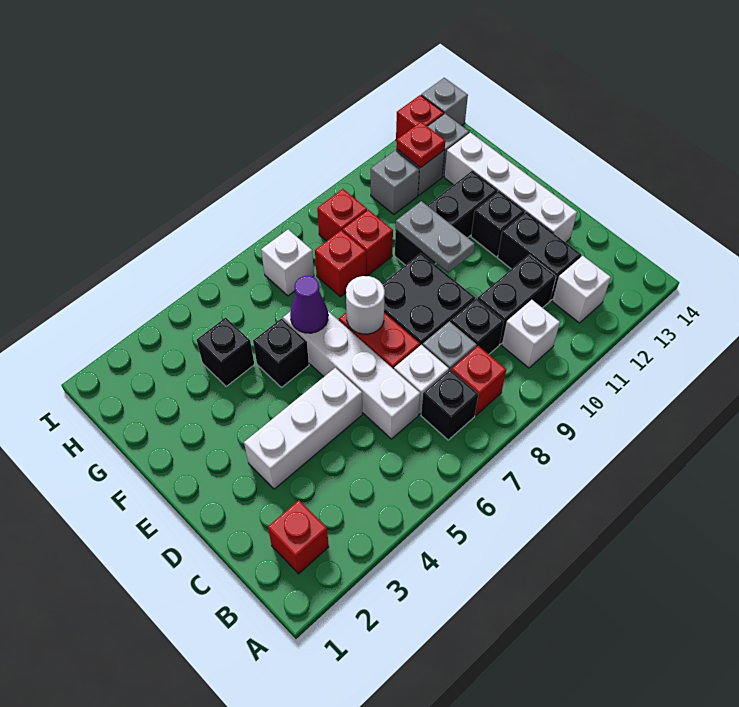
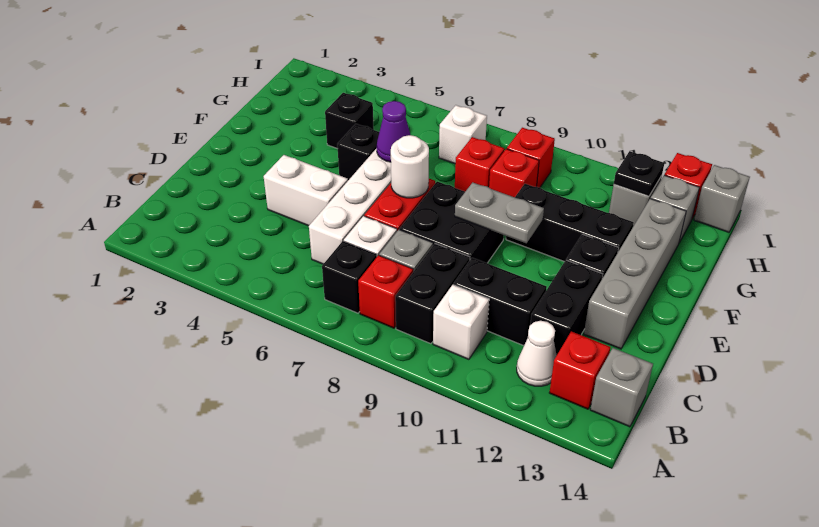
red brick B2 level 1 -> red brick B13 level 1
white brick B12 level 1 -> white cone B12 level 1
black brick C9 level 1 -> black brick B9:C9 level 1
white brick D3:D5 level 1 -> white brick D4:D5 level 1
white brick D13:G13 level 1 -> grey brick D13:G13 level 1
grey plate E10:F10 level 2 -> grey plate E9:E10 level 2
grey brick H11 level 1 -> grey brick B14 level 1
red plate H12 level 2 -> black plate H12 level 2

